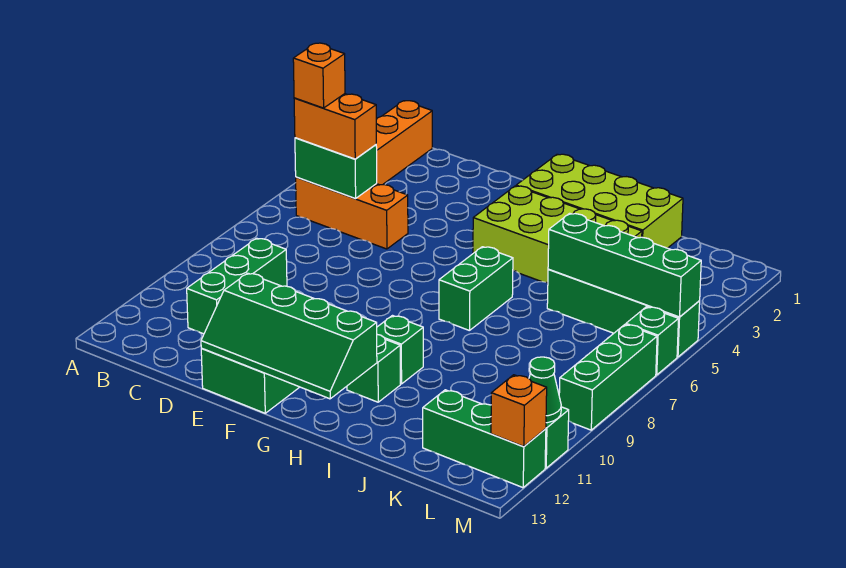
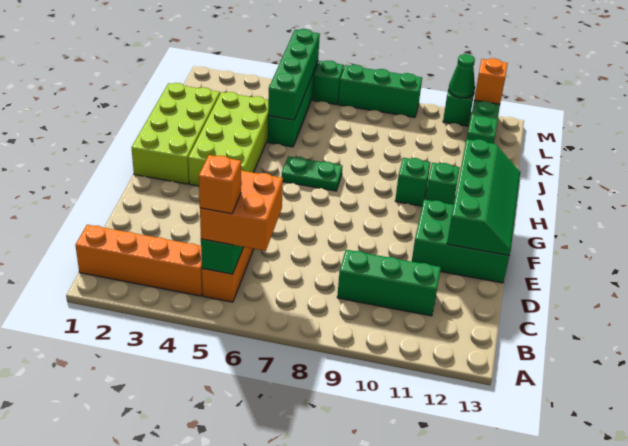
orange brick B5:C5 level 3 -> orange brick B5:C6 level 3
green brick H6:H7 level 1 -> green plate H6:H7 level 1

